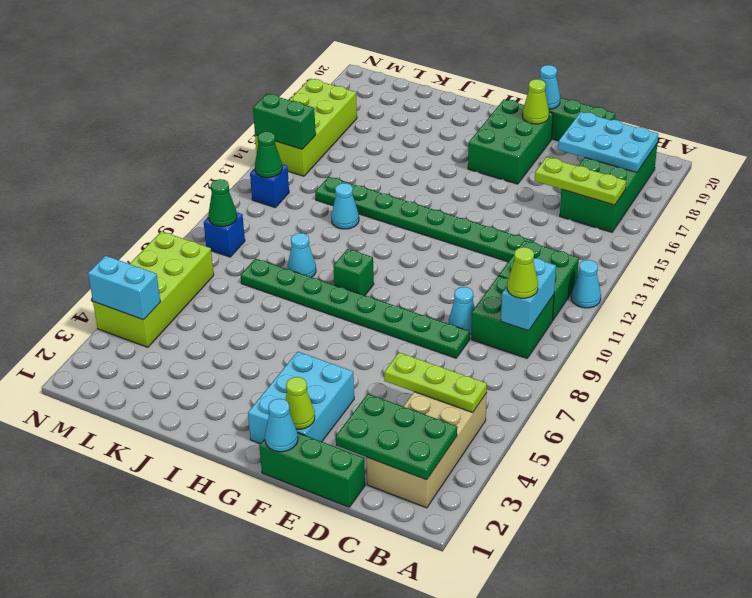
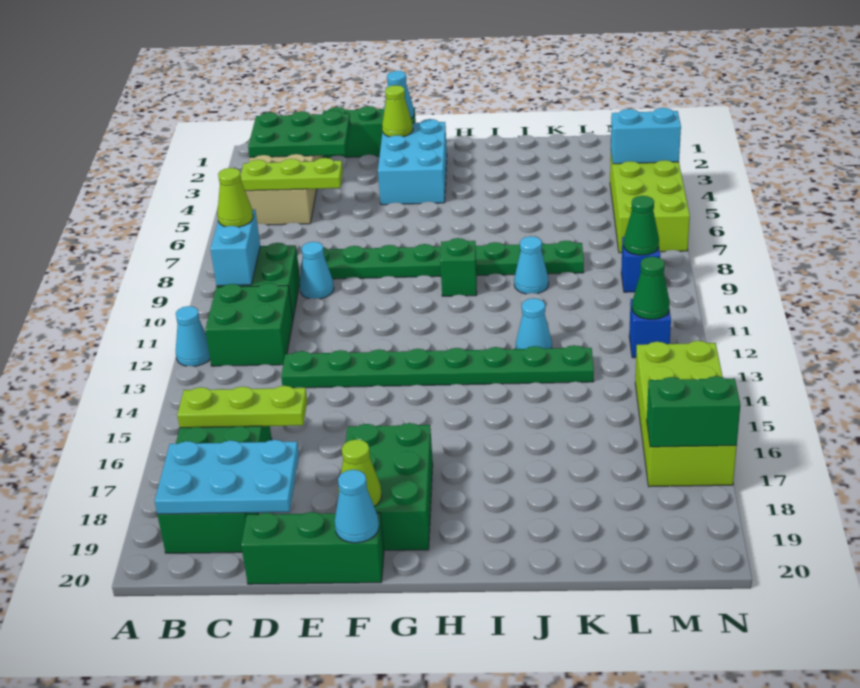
green brick M14:N14 level 2 -> green brick M17:N17 level 2

